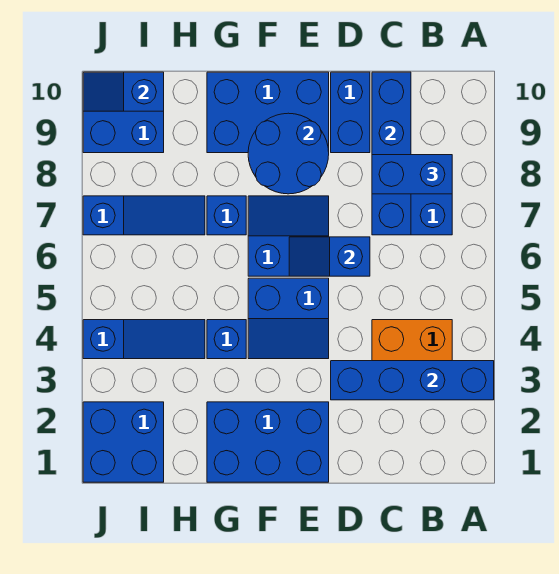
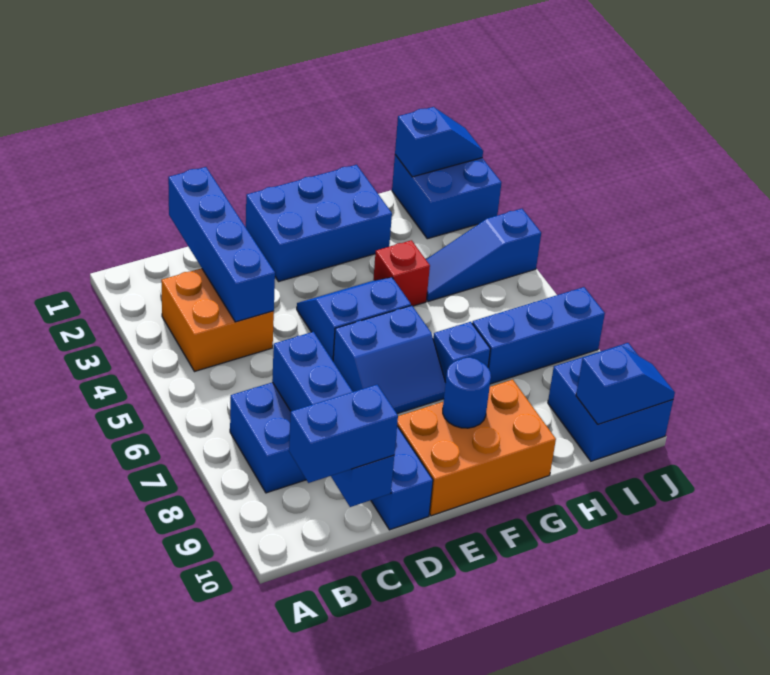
blue brick A3:D3 level 2 -> blue brick C1:C4 level 2
blue brick B8:C8 level 3 -> blue brick B10:C10 level 3
blue slope D6:E6 level 2 top D -> blue slope I1:J1 level 2 top I
blue round brick E8:F9 level 2 -> blue round brick F9 level 2
blue brick E9:G10 level 1 -> orange brick E9:G10 level 1
blue brick G4 level 1 -> red brick G4 level 1
blue slope H7:J7 level 1 top J -> blue brick H7:J7 level 1

